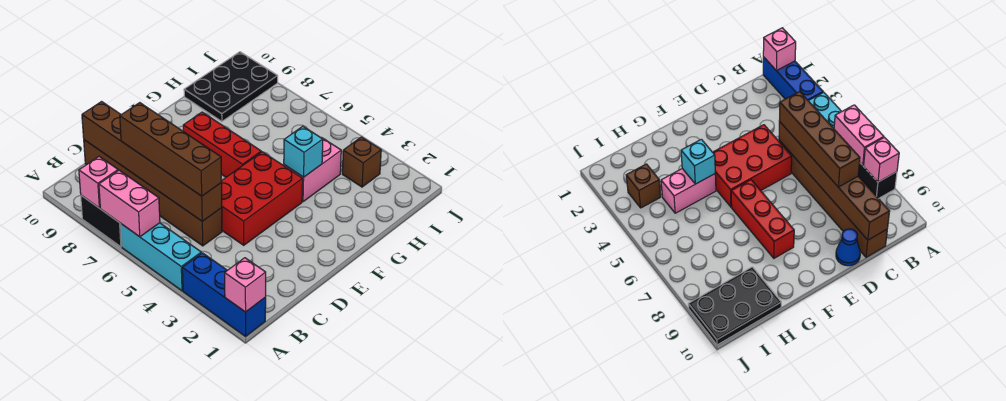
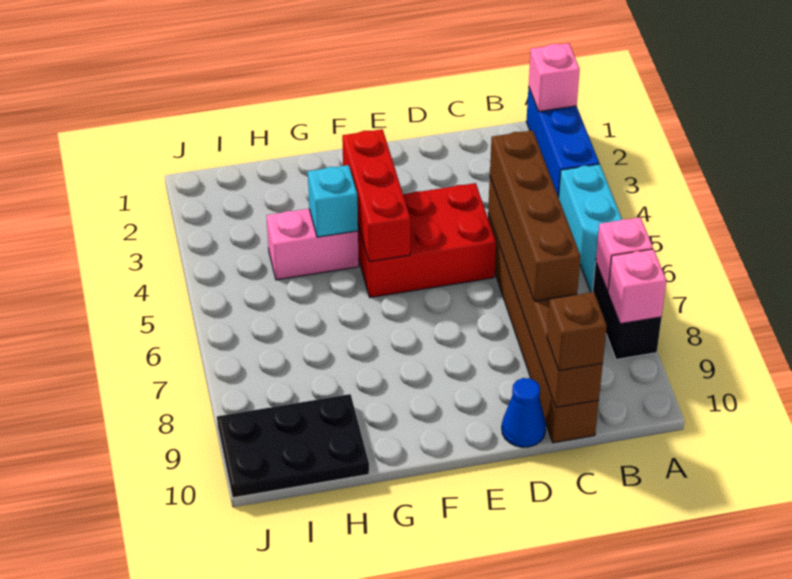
pink brick A6:A7 level 2 -> pink brick A7 level 2
red brick F6:F8 level 1 -> red brick F3:F5 level 2
brown brick I3 level 1 -> brown brick C10 level 3

